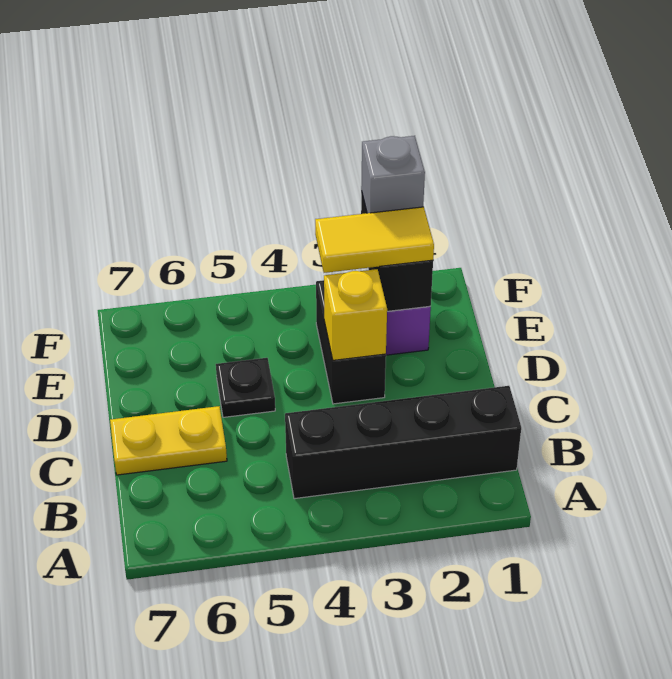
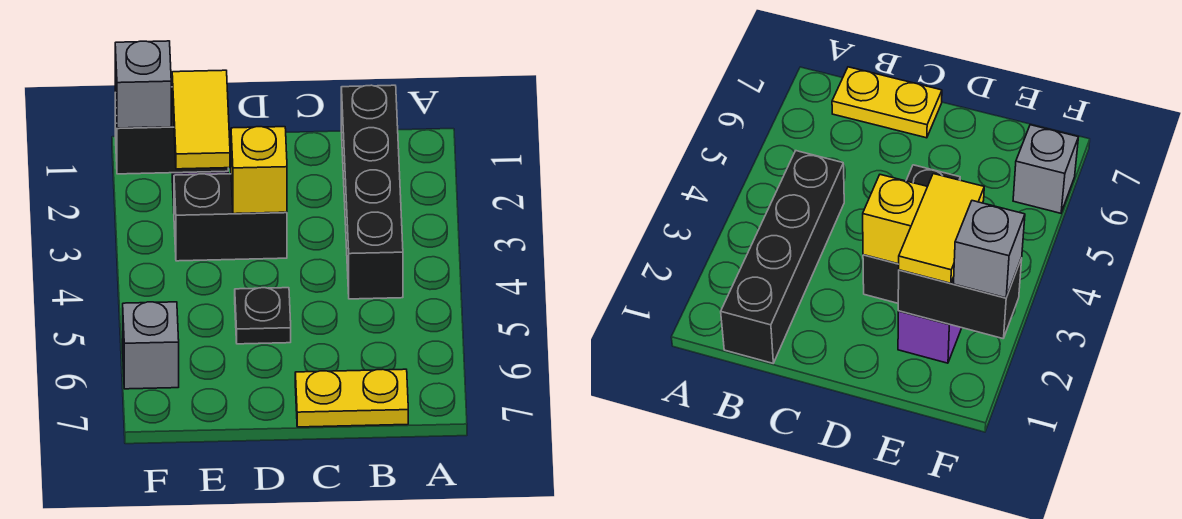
yellow plate C6:C7 level 1 -> yellow plate B7:C7 level 1
none -> grey brick F6 level 1

